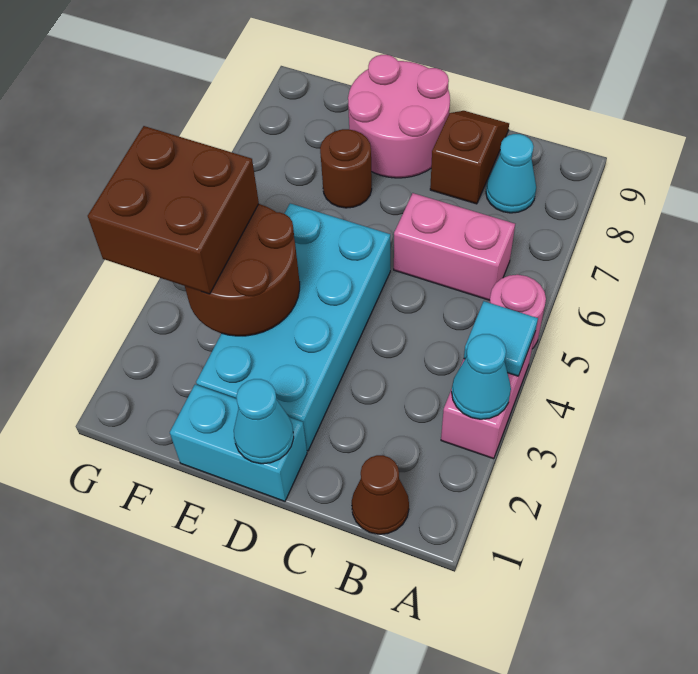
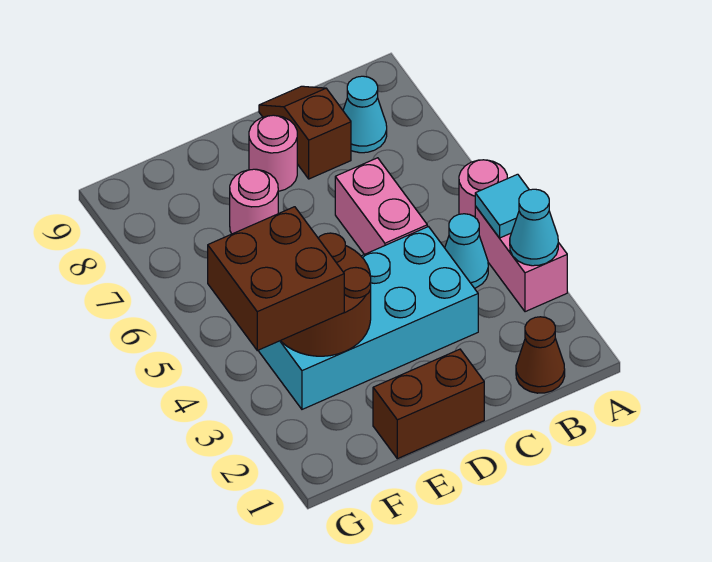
pink brick B6:C6 level 1 -> pink brick C5:C6 level 1
cyan brick D1:E1 level 1 -> brown brick D1:E1 level 1
cyan cone D1 level 2 -> cyan cone B4 level 1
cyan brick D2:E5 level 1 -> cyan brick C3:F4 level 1
pink round brick D8:E9 level 1 -> pink round brick D8 level 1
brown round brick E7 level 1 -> pink round brick E7 level 1

